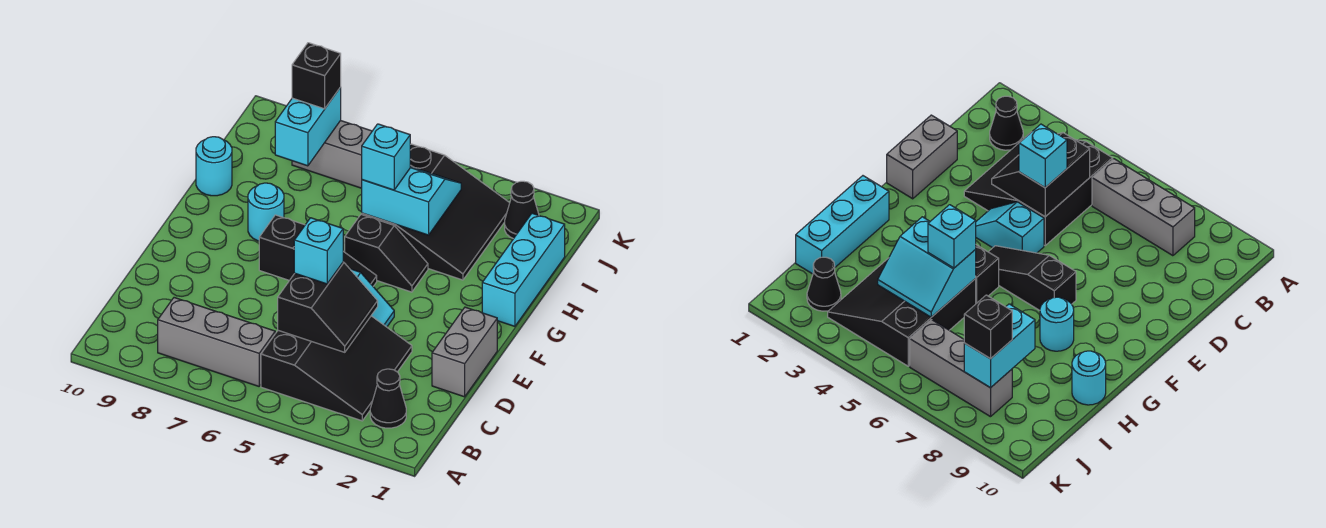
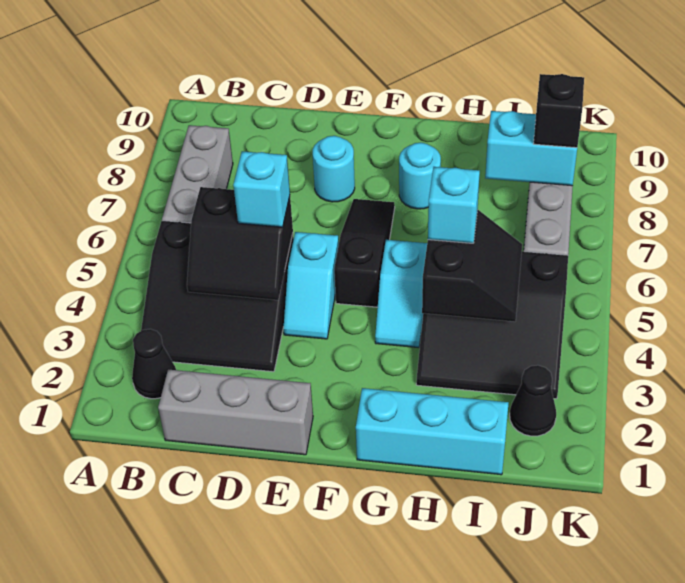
grey brick D1:E1 level 1 -> grey brick C1:E1 level 1
black slope F5:F7 level 1 top 7 -> black slope F5:F7 level 1 top 5
black slope G4:G5 level 1 top 5 -> cyan slope G4:G5 level 1 top 5
cyan slope H4:I5 level 2 top H -> black slope H4:I5 level 2 top H
cyan round brick H10 level 1 -> cyan round brick E8 level 1

